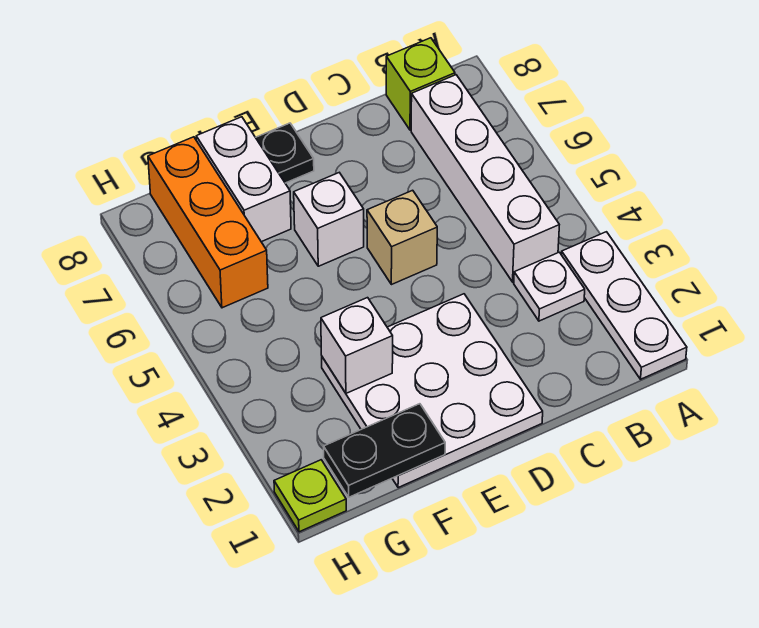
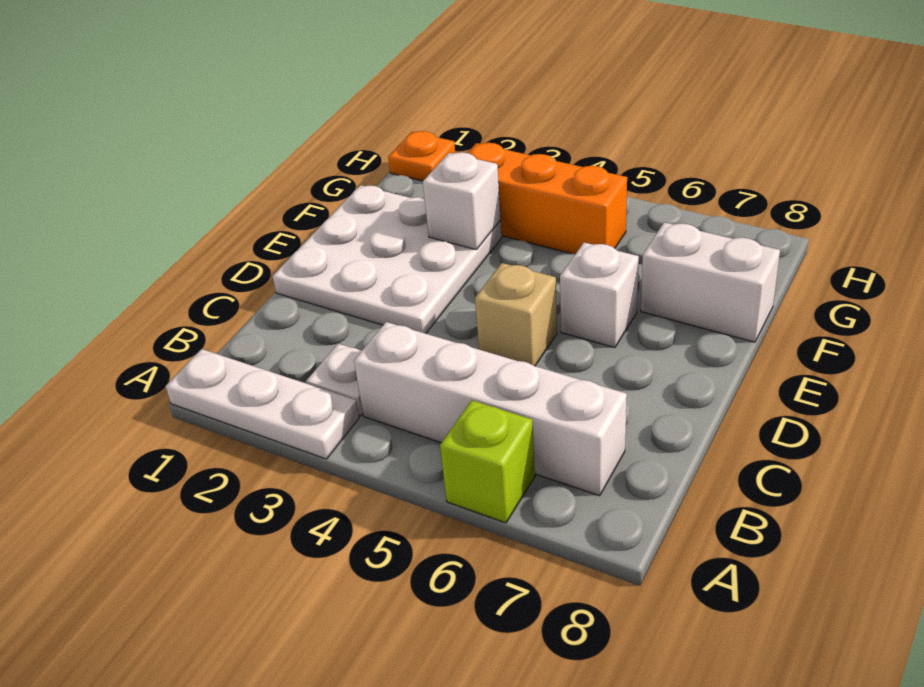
lime brick B8 level 1 -> lime brick A6 level 1
black plate E8 level 1 -> none
black plate F1:G1 level 2 -> none
orange brick G6:G8 level 1 -> orange brick G3:G5 level 1
lime plate H1 level 1 -> orange plate H1 level 1

